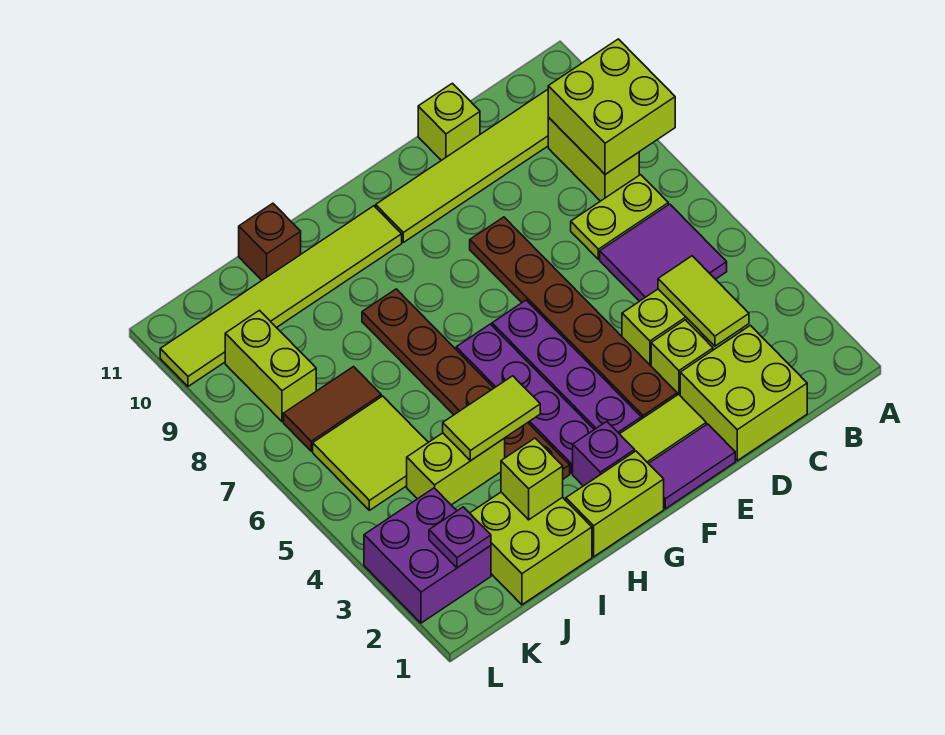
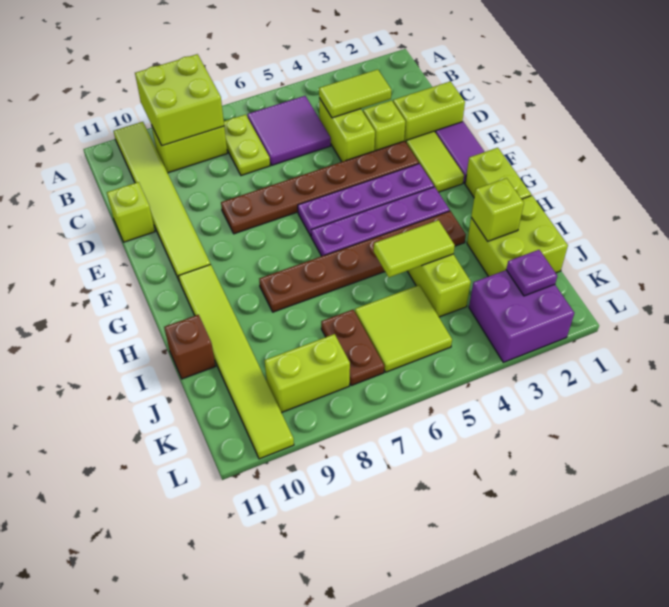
lime brick C1:D2 level 1 -> lime brick D1:D2 level 1
purple brick G2 level 1 -> none
lime tile H4:I4 level 2 -> lime tile I4:I5 level 2
brown tile J7:K7 level 1 -> brown plate J7:K7 level 1

